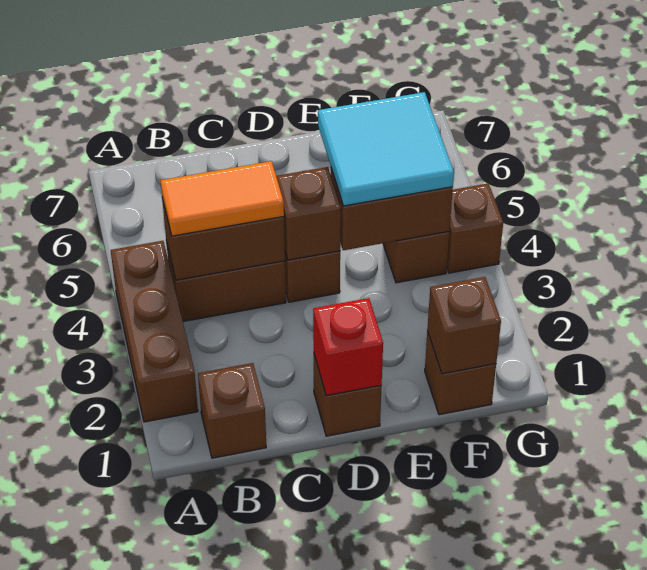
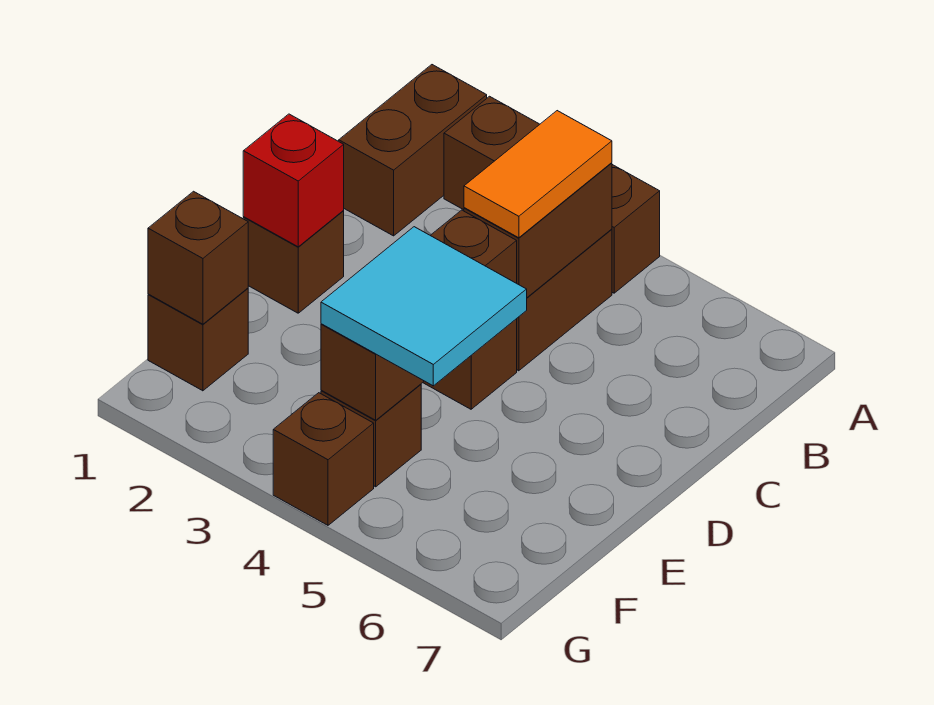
brown brick B1 level 1 -> brown brick A1:B1 level 1

